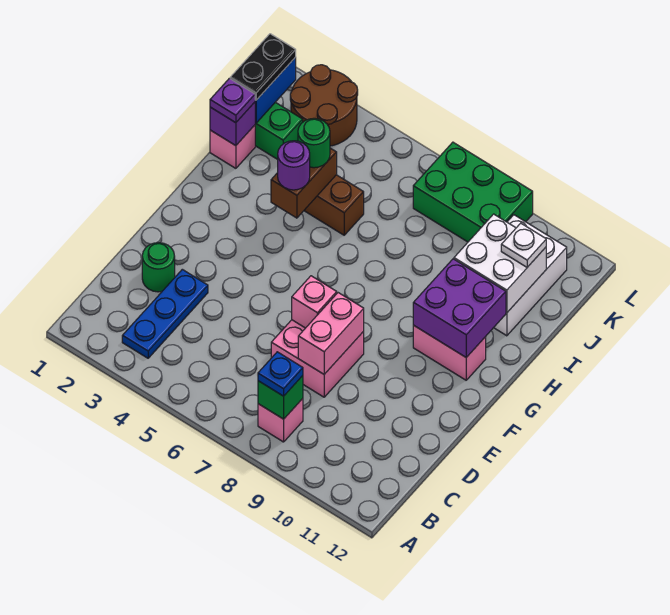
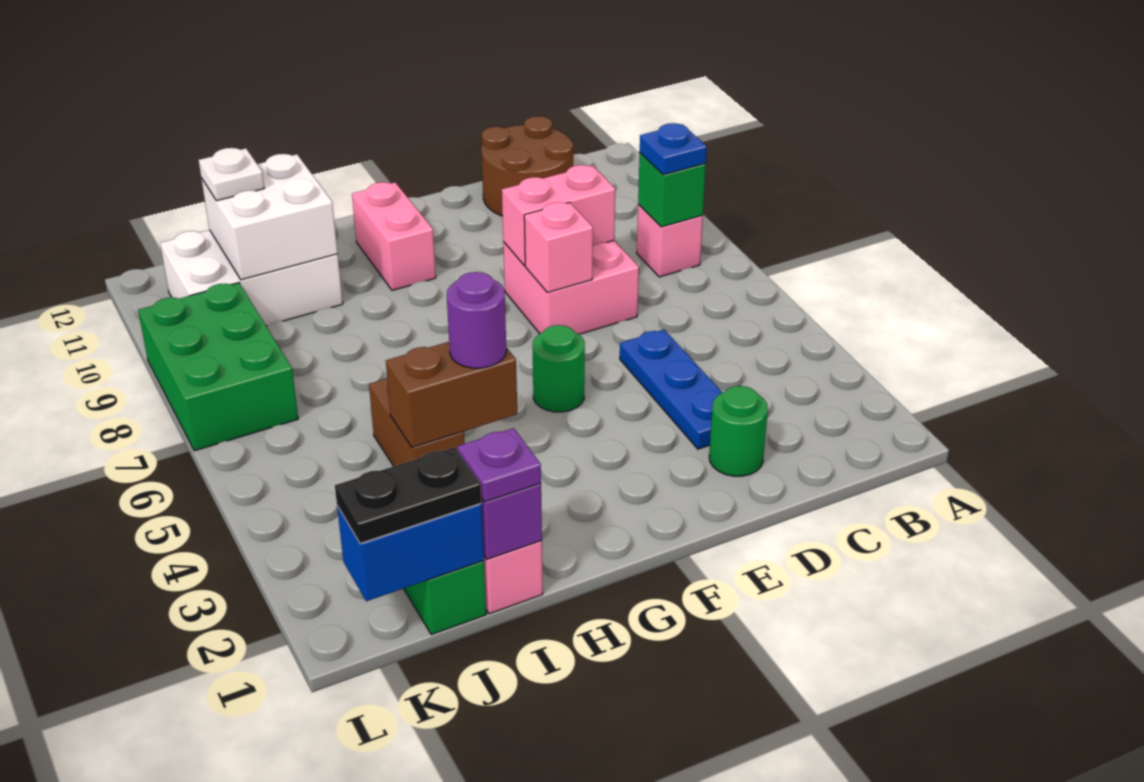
blue plate B3:D3 level 1 -> blue plate D3:D5 level 1
purple brick G10:H11 level 2 -> none
green round brick I4 level 3 -> green round brick F5 level 1
brown round brick K2:L3 level 1 -> brown round brick C11:D12 level 1

